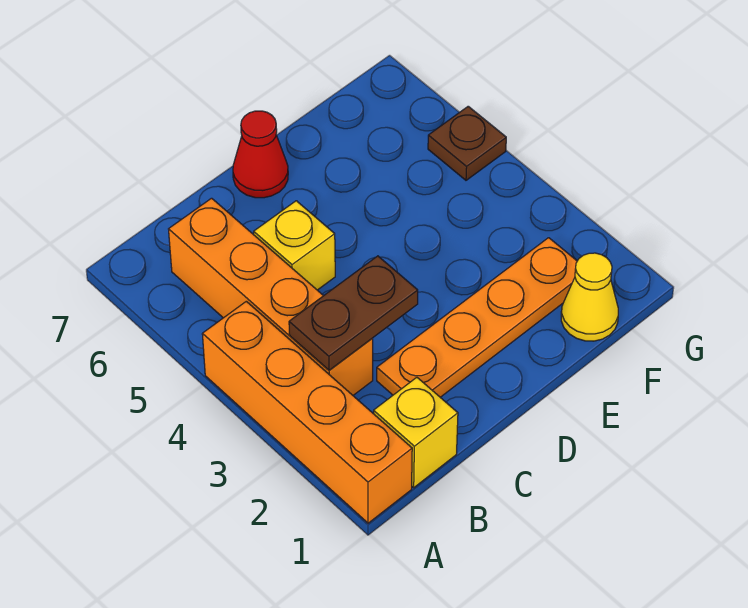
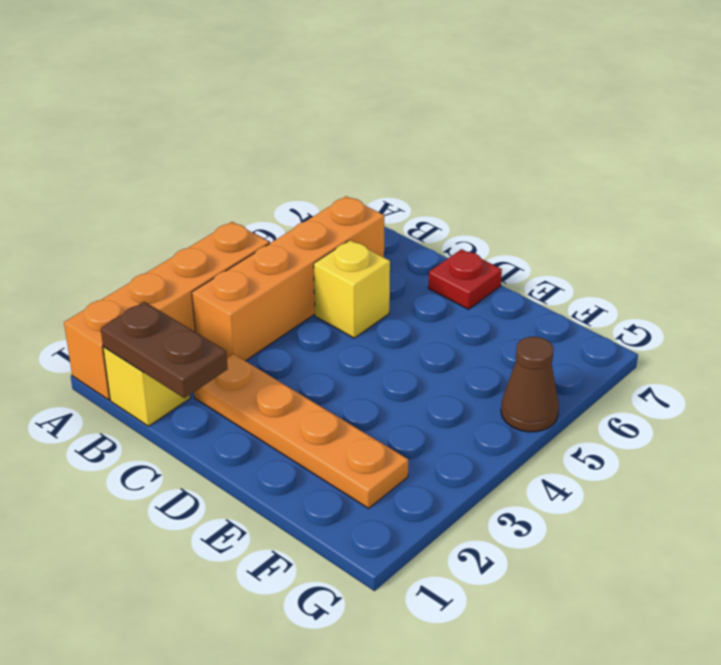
brown plate B3:C3 level 2 -> brown plate B1:C1 level 2
red cone D7 level 1 -> red plate D7 level 1
yellow cone F1 level 1 -> none
brown plate G5 level 1 -> brown cone G5 level 1

